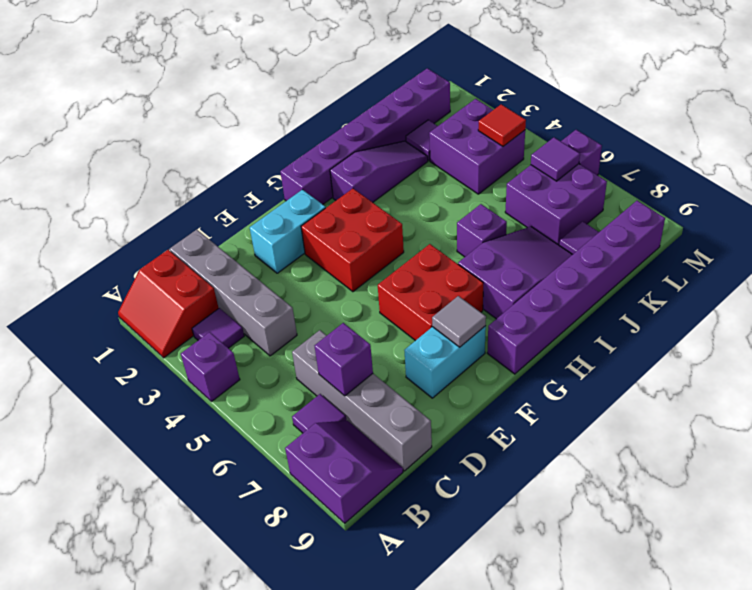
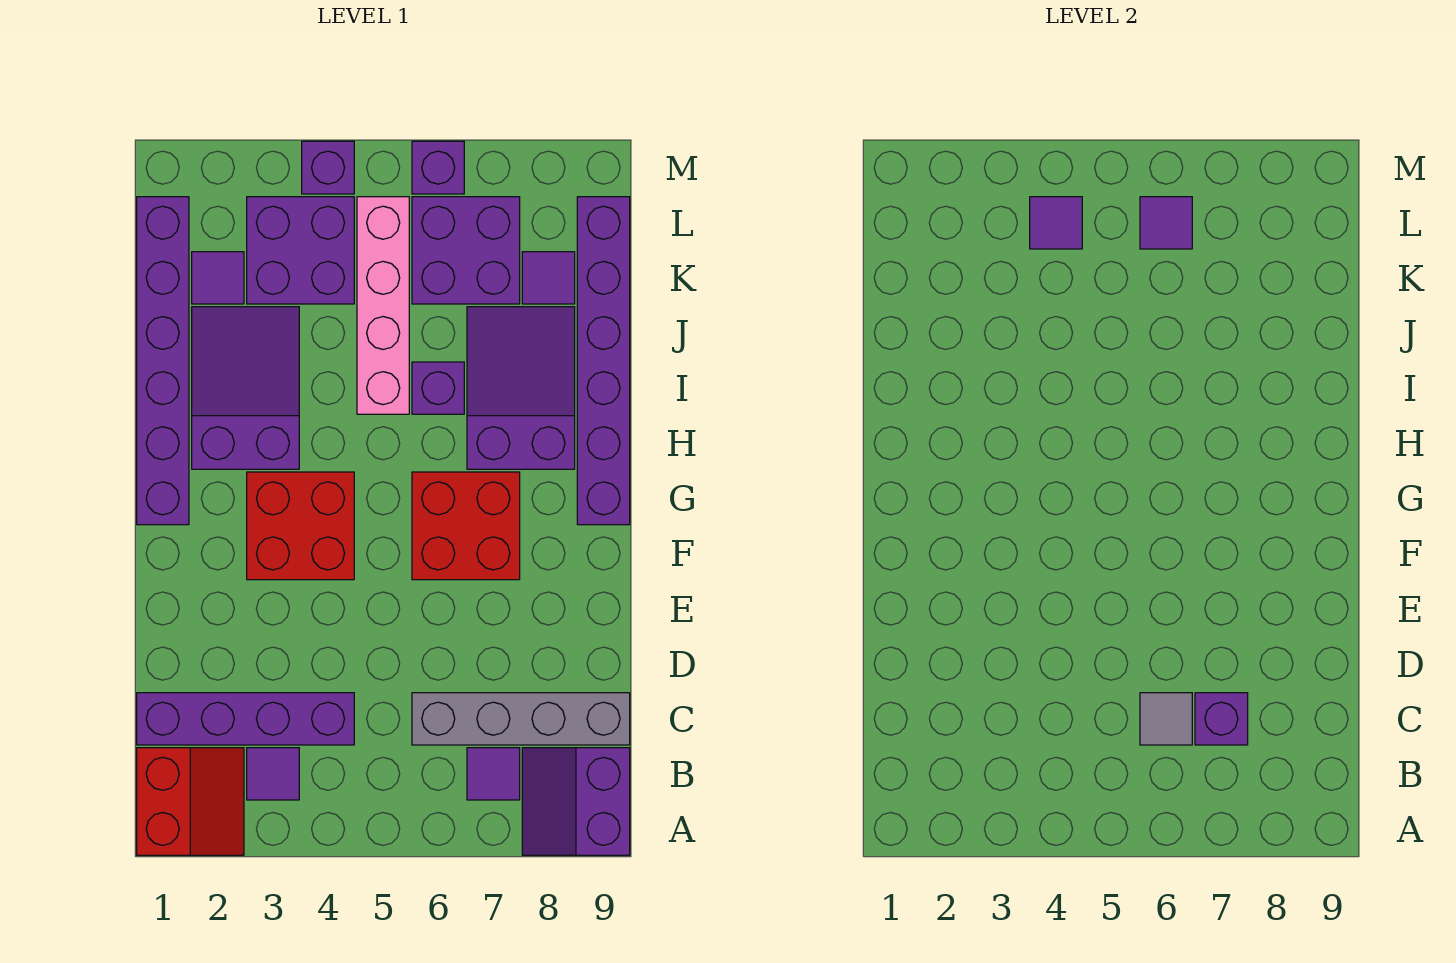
red slope A1:B2 level 1 top B -> red slope A1:B2 level 1 top 1
purple brick A4 level 1 -> purple brick M4 level 1
purple slope A8:B9 level 1 top A -> purple slope A8:B9 level 1 top 9
grey brick C1:C4 level 1 -> purple brick C1:C4 level 1
cyan brick E2:F2 level 1 -> none
cyan brick E8:F8 level 1 -> none
grey tile F8 level 2 -> grey tile C6 level 2
purple slope H2:J2 level 1 top H -> purple slope H2:J3 level 1 top H
none -> pink brick I5:L5 level 1
red tile L4 level 2 -> purple tile L4 level 2

